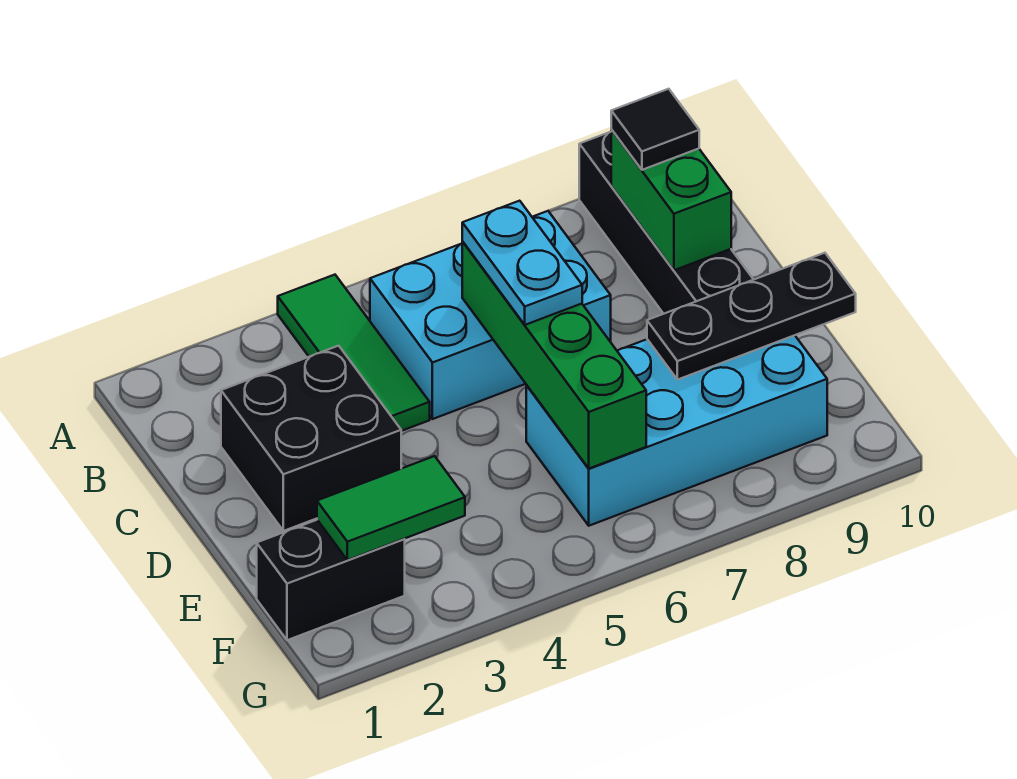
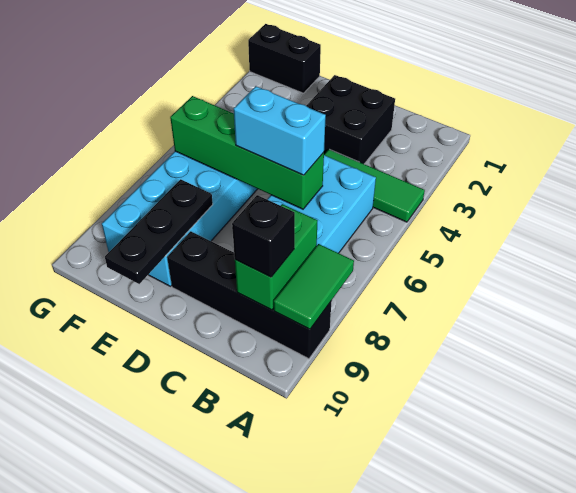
green brick B9:C9 level 2 -> green brick B8:B9 level 2
black tile B9 level 3 -> black brick B9 level 3
cyan plate C6:D6 level 3 -> cyan brick C6:D6 level 3
black brick F1:F2 level 1 -> black brick F1:G1 level 1
green tile F2:F3 level 2 -> green tile A8:A9 level 2

